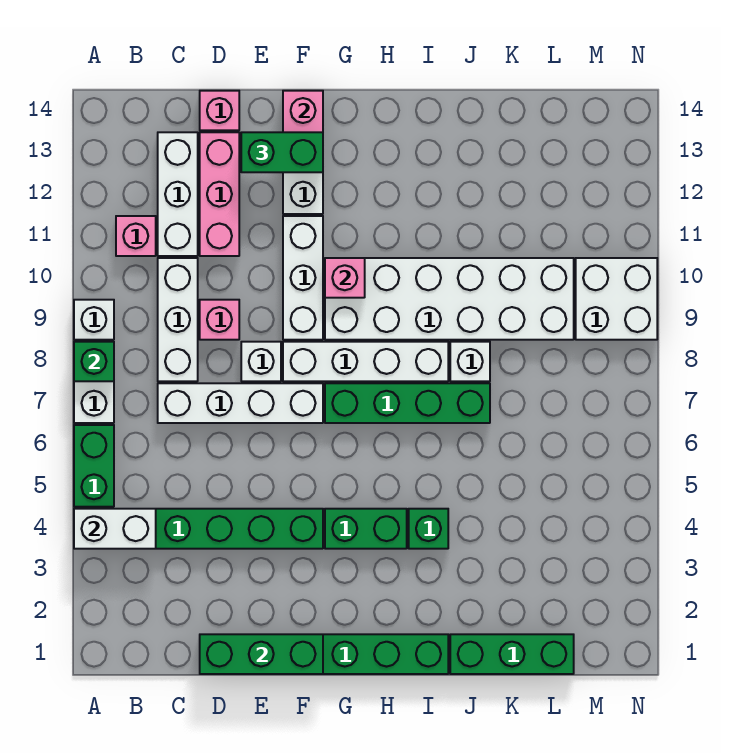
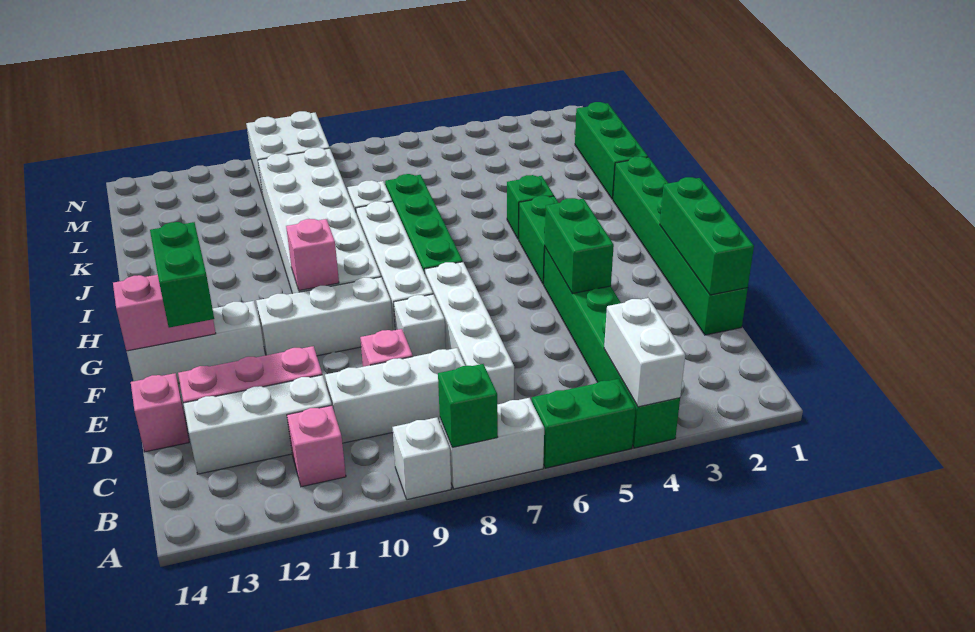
none -> green brick E4:F4 level 2

